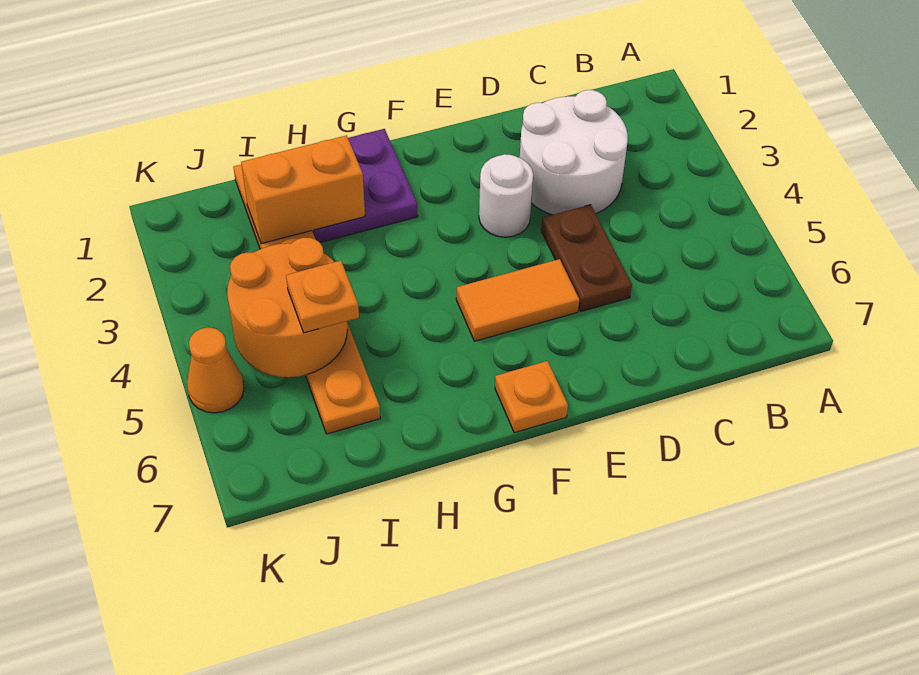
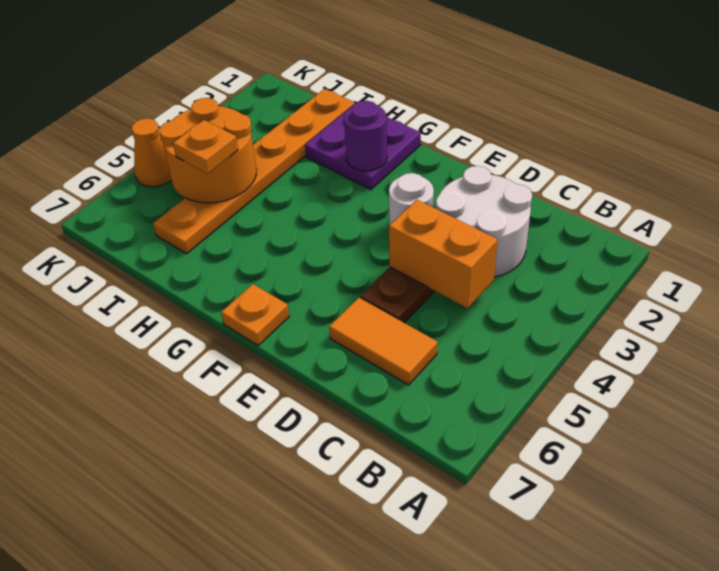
orange tile E5:F5 level 1 -> orange tile C6:D6 level 1
none -> purple round brick G2 level 2
orange brick H2:I2 level 2 -> orange brick C4:D4 level 2

